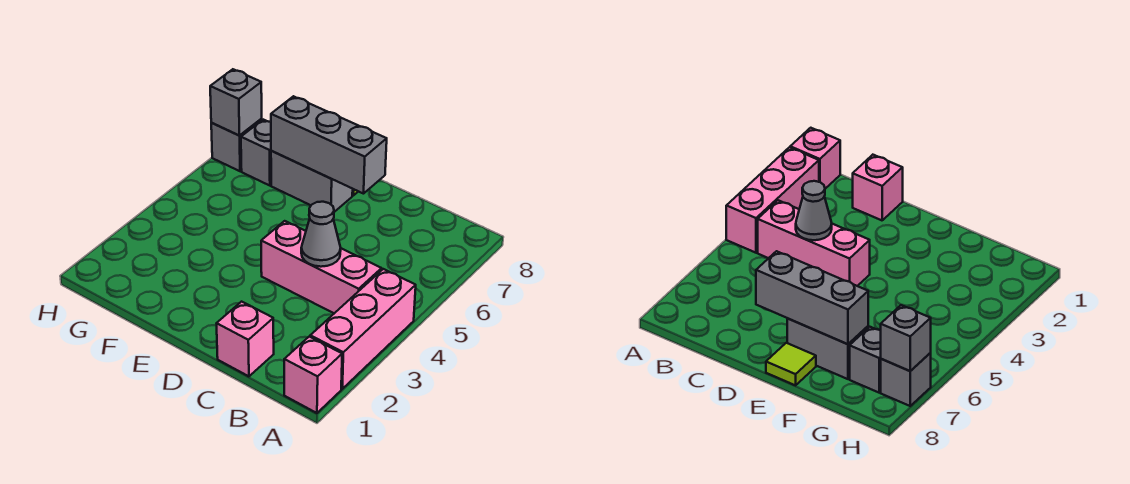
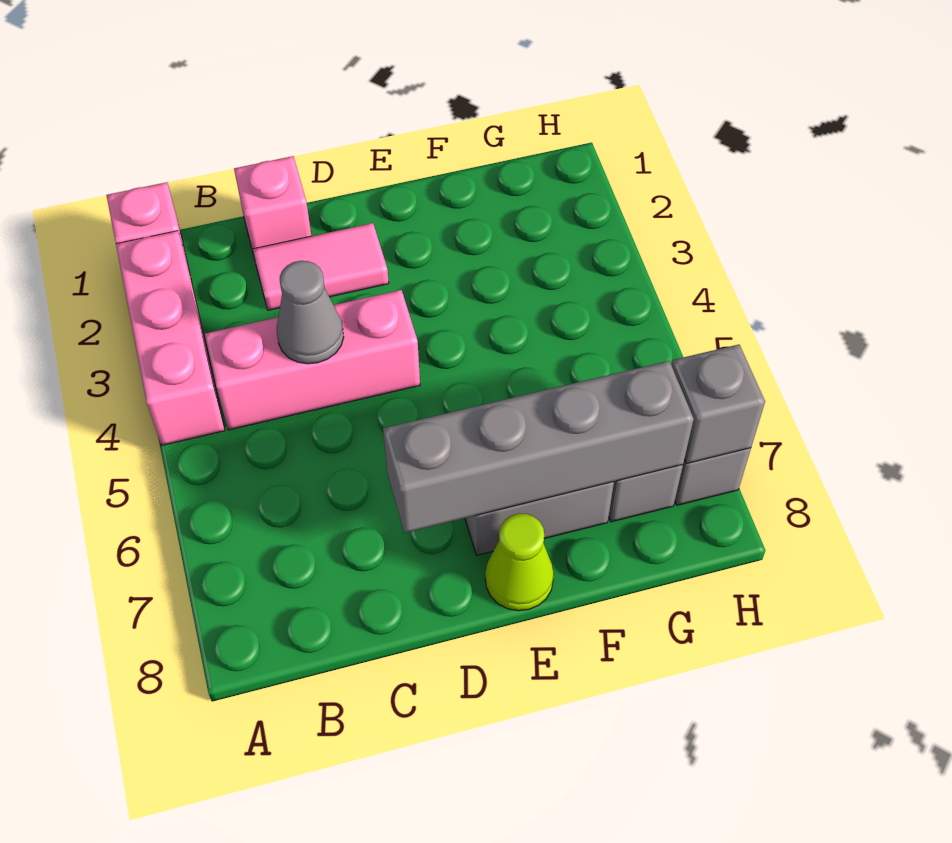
none -> pink tile C2:D2 level 1
grey brick D7:F7 level 2 -> grey brick D7:G7 level 2
lime tile E8 level 1 -> lime cone E8 level 1

